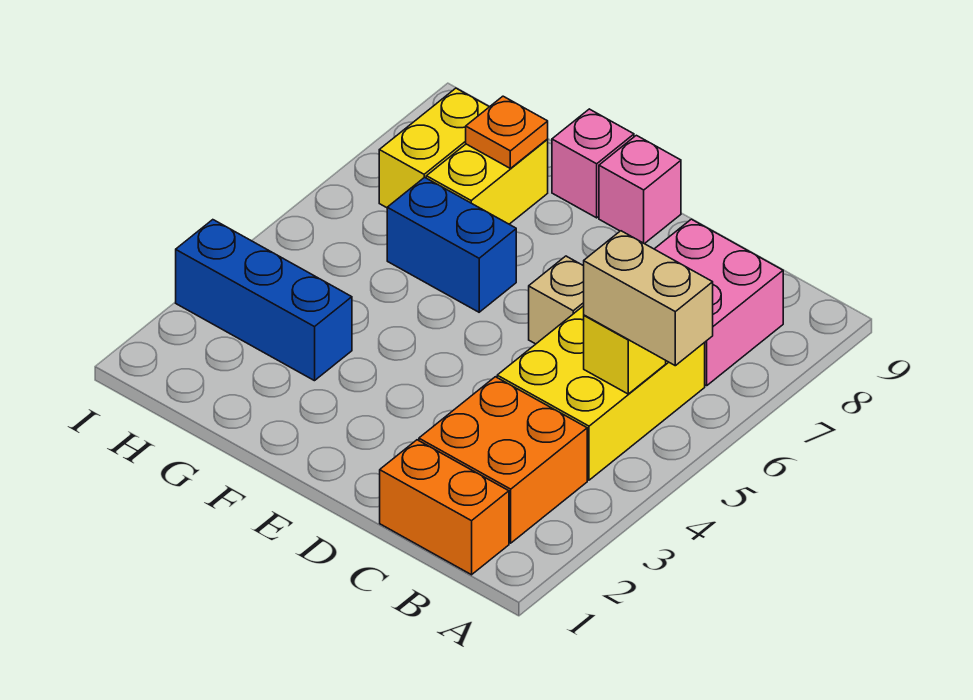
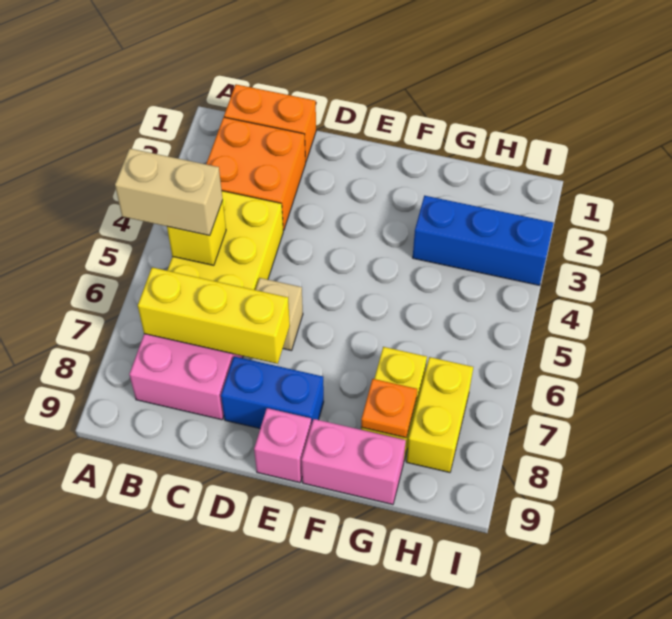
none -> yellow brick B7:D7 level 2
blue brick F6:G6 level 1 -> blue brick D8:E8 level 1
pink brick F9 level 1 -> pink brick F9:G9 level 1

